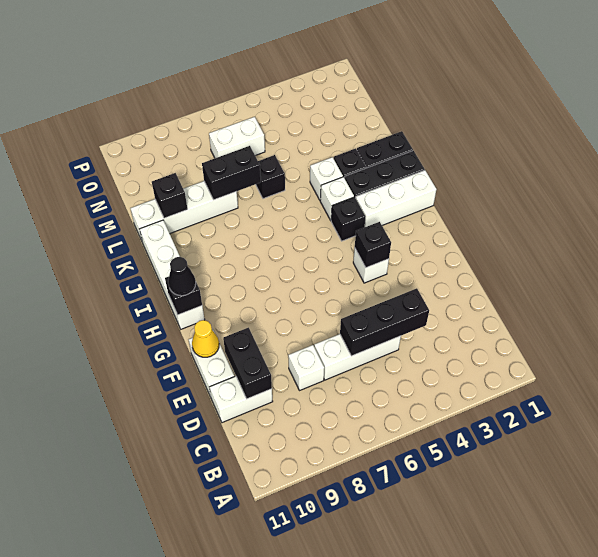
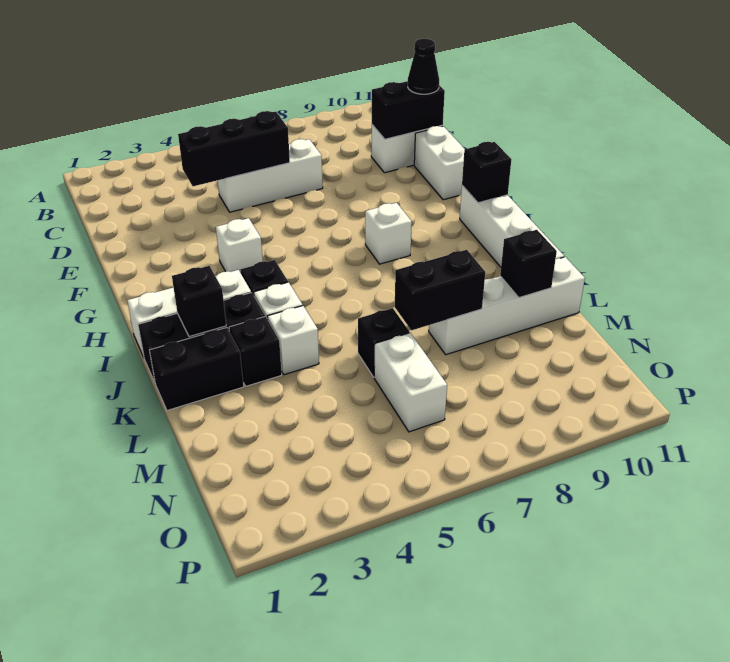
white brick D8 level 1 -> white brick H8 level 1
black brick D10:E10 level 2 -> black brick D10:D11 level 2
yellow cone F11 level 2 -> none
black brick G4 level 2 -> black brick J2 level 2
black cone H11 level 3 -> black cone D11 level 3
white brick N6:N7 level 1 -> white brick M6:N6 level 1

